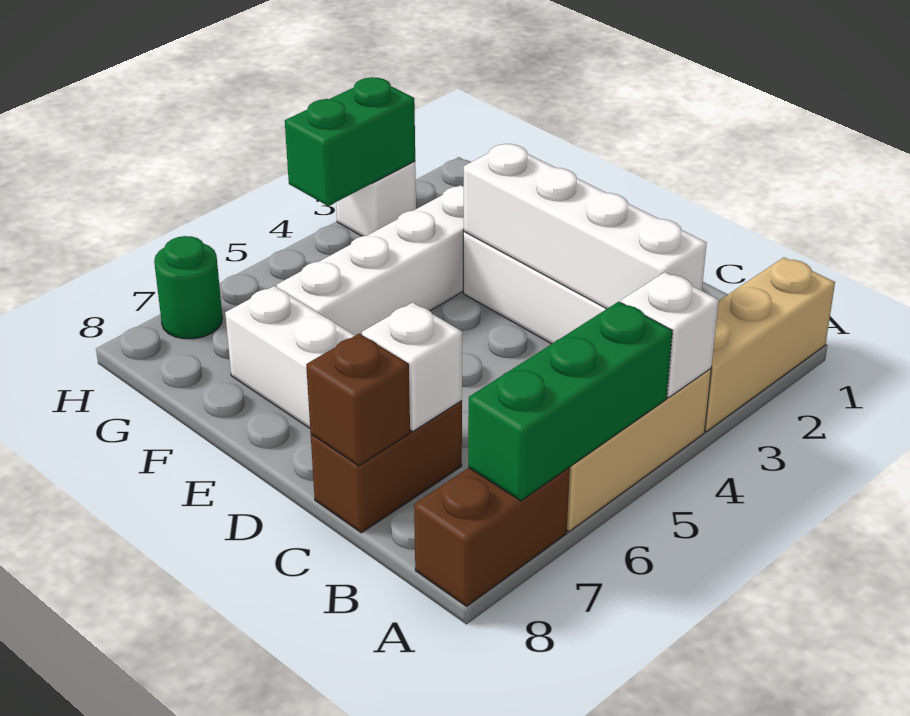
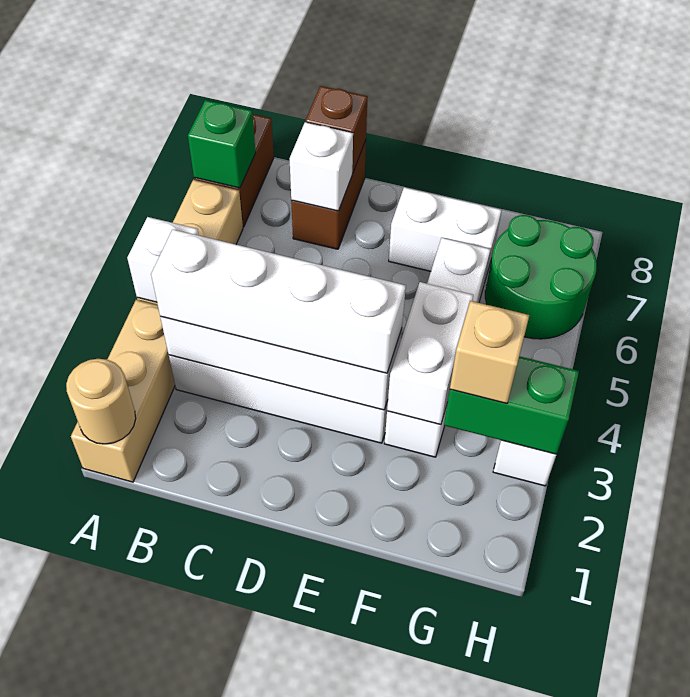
none -> tan round brick A1 level 2
green brick A5:A7 level 2 -> green brick A7 level 2
none -> white brick B3:E3 level 3
none -> white brick F3:F4 level 2
none -> tan brick G3 level 3
green brick H3:H4 level 2 -> green brick G3:H3 level 2
green round brick H7 level 1 -> green round brick G6:H7 level 1

